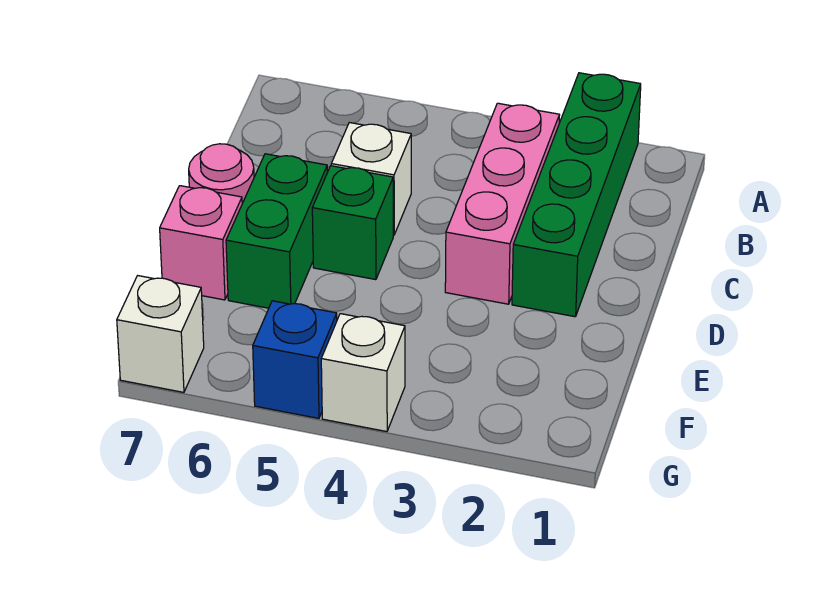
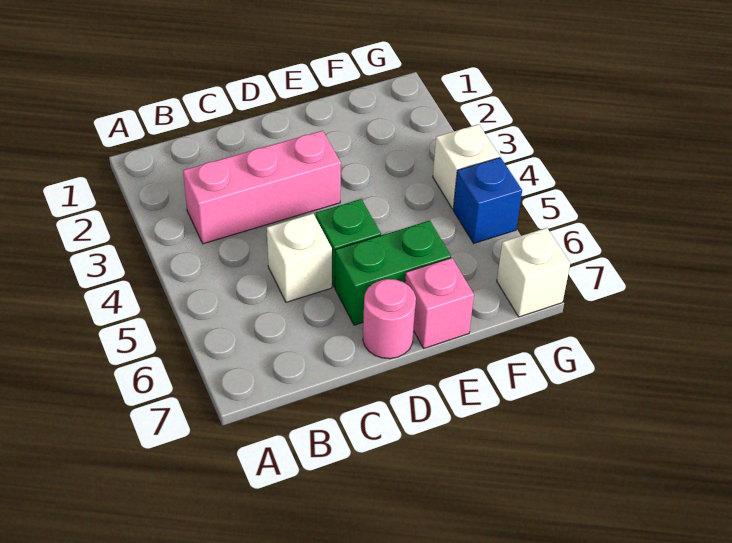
green brick A2:D2 level 1 -> none

